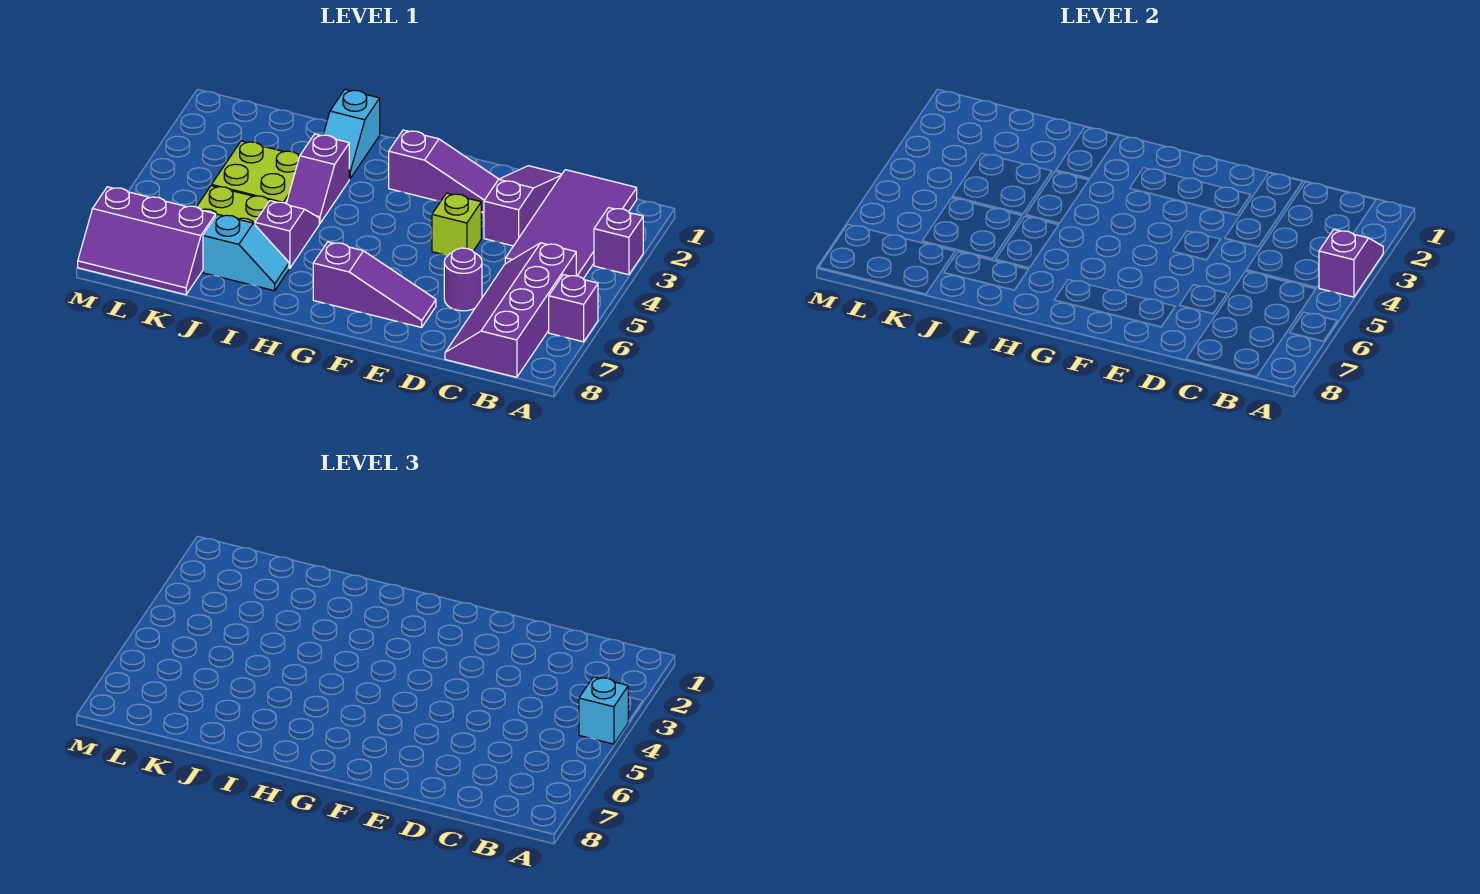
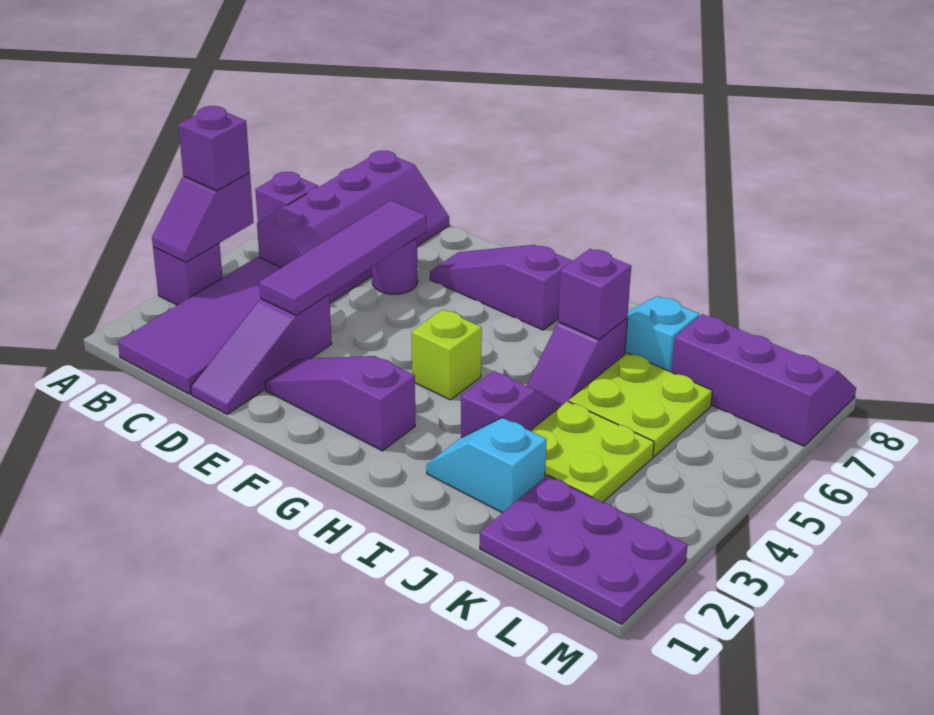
cyan brick A4 level 3 -> purple brick A4 level 3
none -> purple tile D3:D6 level 2
lime brick E4 level 1 -> lime brick G4 level 1
cyan slope I1:I2 level 1 top 1 -> cyan slope I2:J2 level 1 top J
none -> purple brick I6 level 2
none -> purple plate K1:M2 level 1

